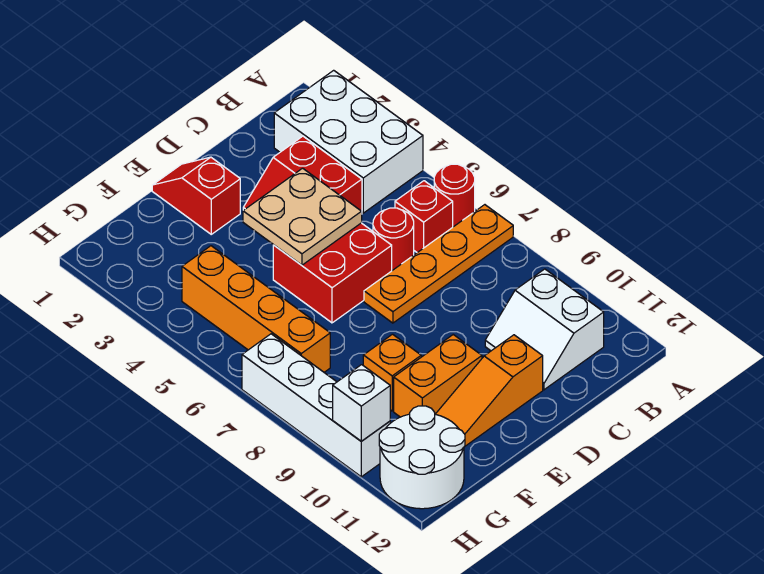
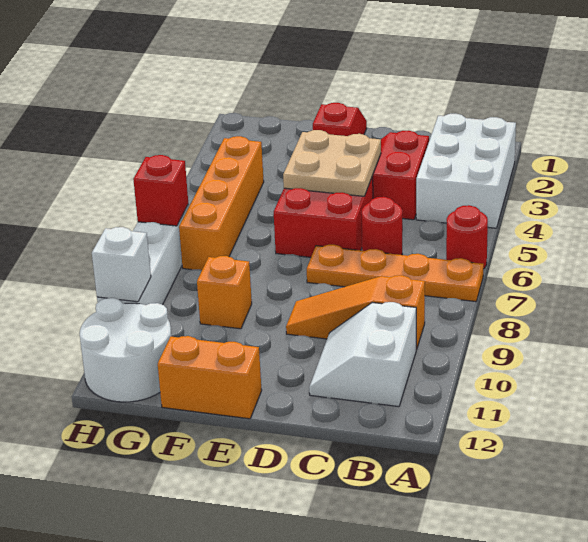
red brick B6 level 1 -> red brick H7 level 2
orange slope D11:F11 level 1 top D -> orange slope B9:D9 level 1 top B
orange brick E10:F10 level 1 -> orange brick E12:F12 level 1

